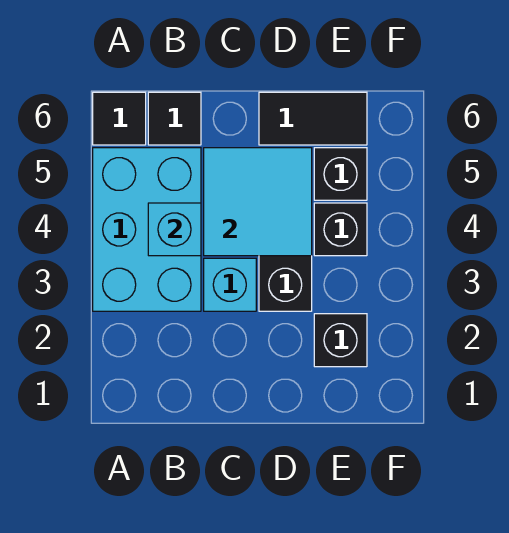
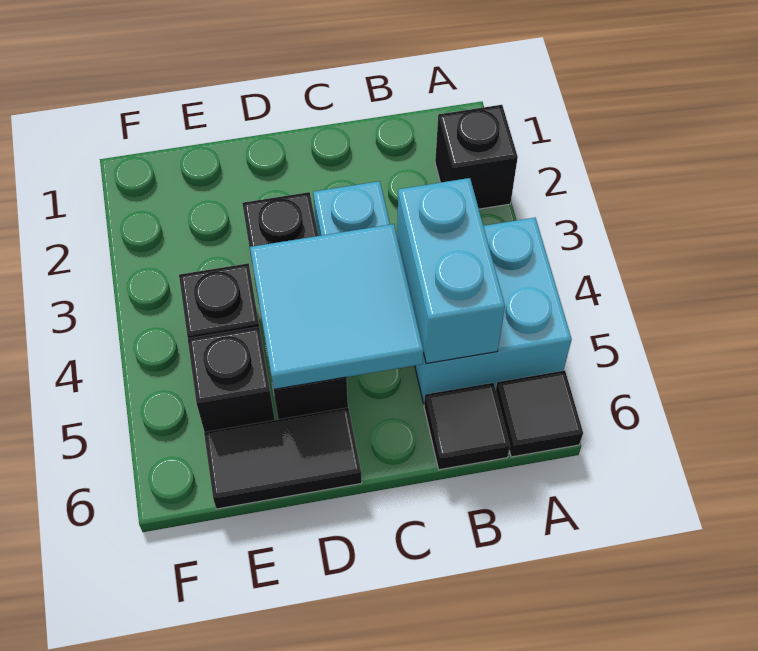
cyan brick A3:B5 level 1 -> cyan brick A4:B5 level 1
cyan brick B4 level 2 -> cyan brick B4:B5 level 2
black brick E2 level 1 -> black brick A2 level 1

